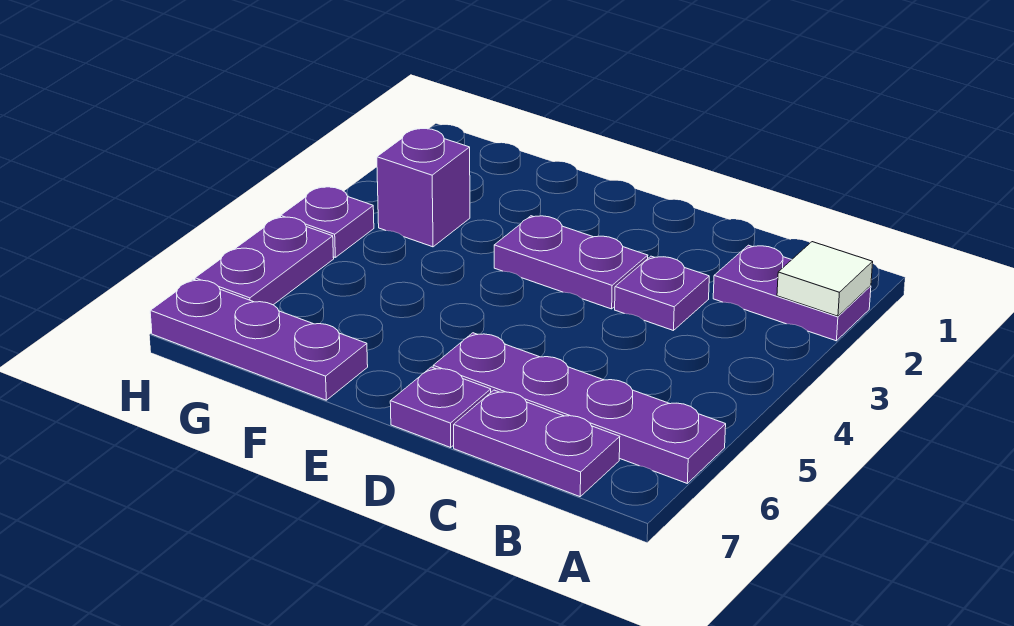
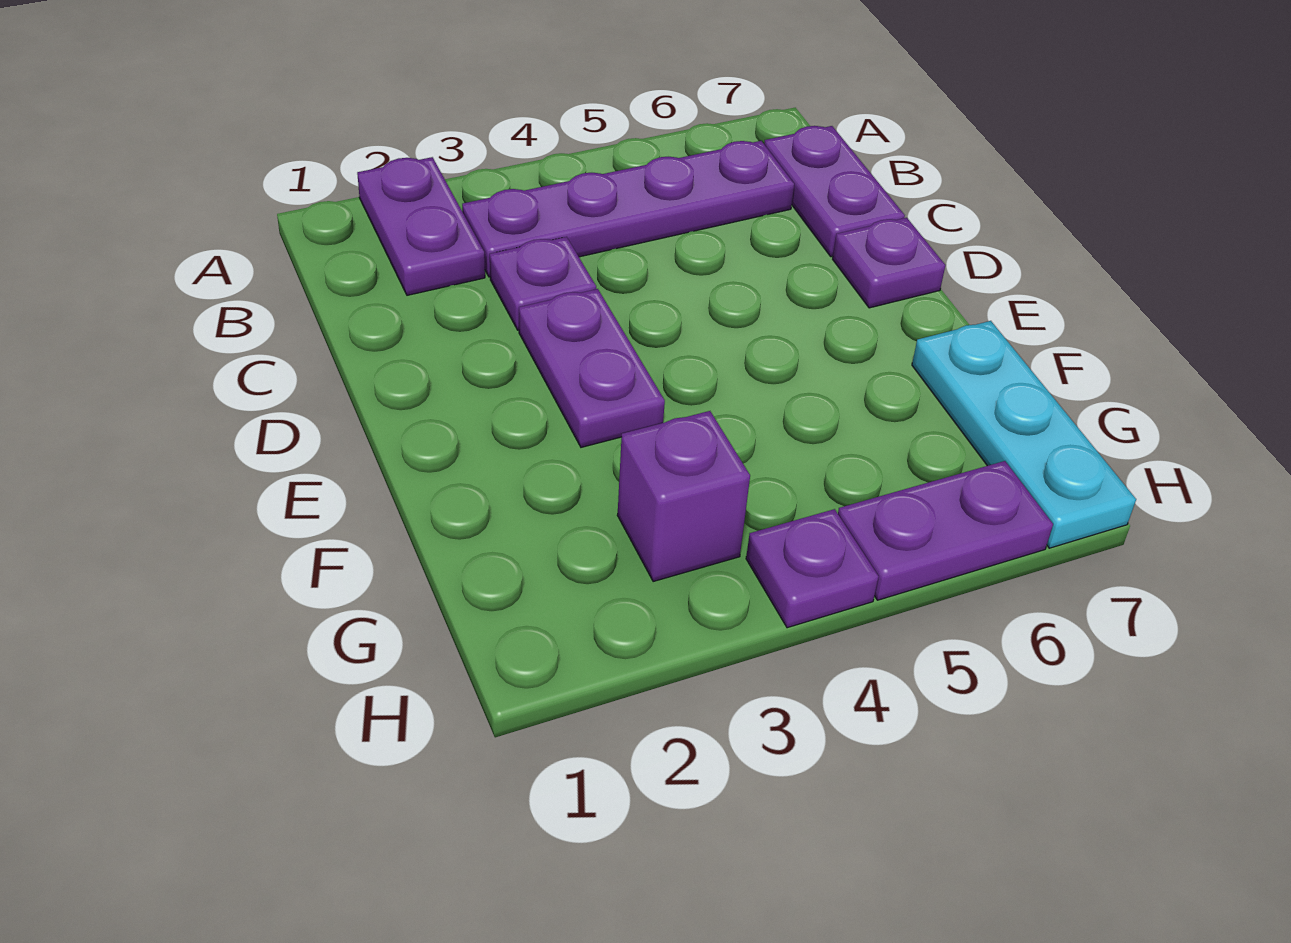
white tile A2 level 2 -> none
purple plate A6:D6 level 1 -> purple plate B3:B6 level 1
purple plate F7:H7 level 1 -> cyan plate F7:H7 level 1

